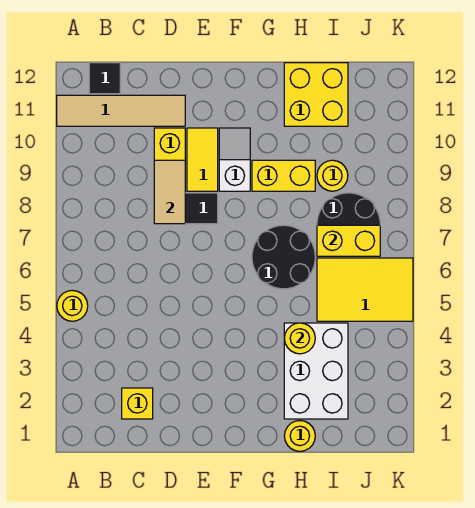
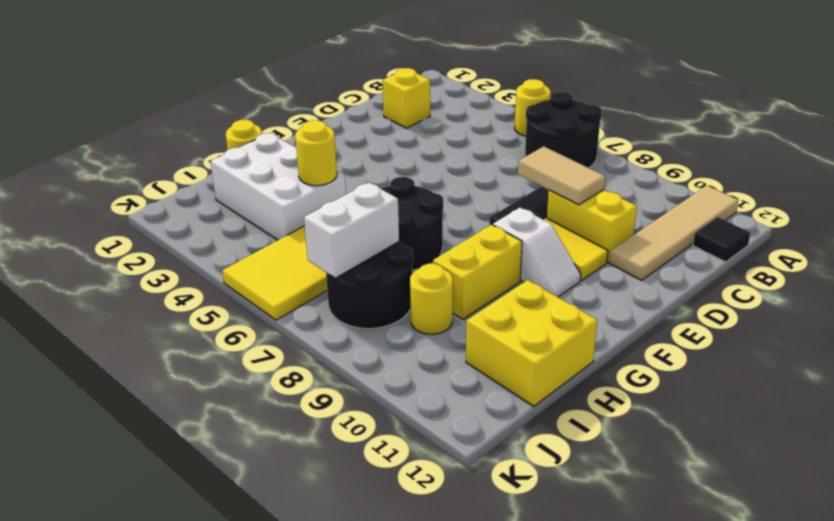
none -> black round brick A6:B7 level 1
yellow brick I7:J7 level 2 -> white brick I7:J7 level 2

